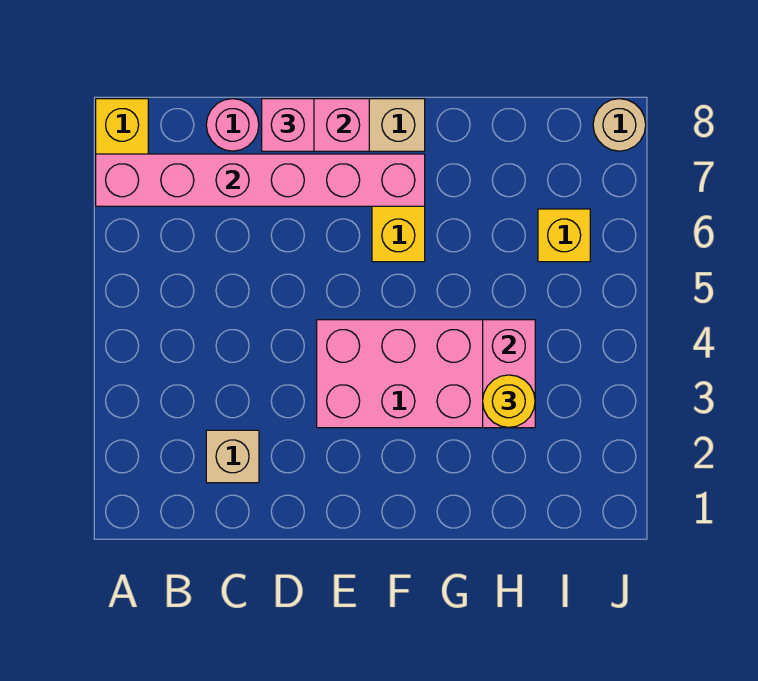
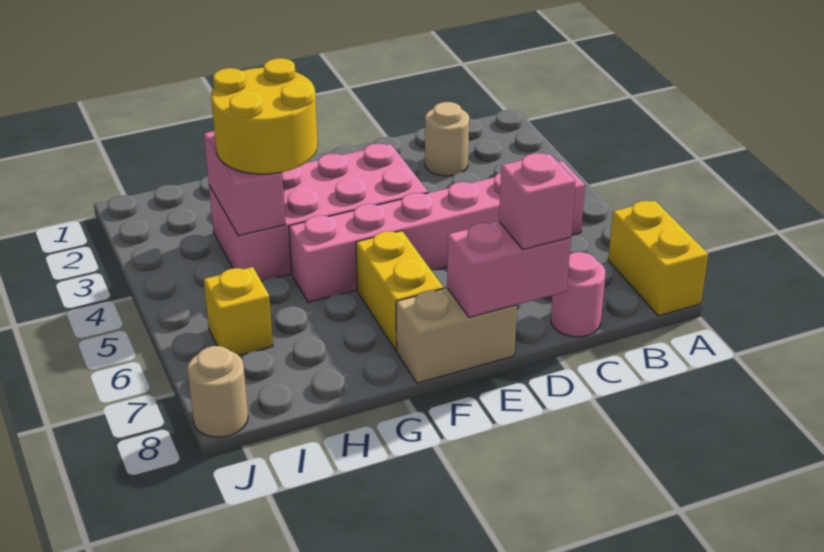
pink brick A7:F7 level 2 -> pink brick B5:G5 level 1
tan brick C2 level 1 -> tan round brick C2 level 1
yellow round brick H3 level 3 -> yellow round brick G3:H4 level 3

